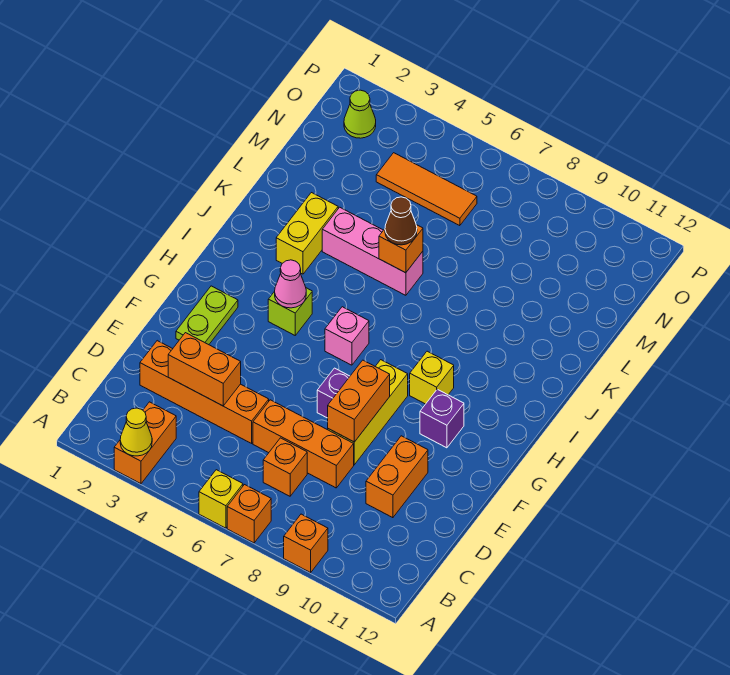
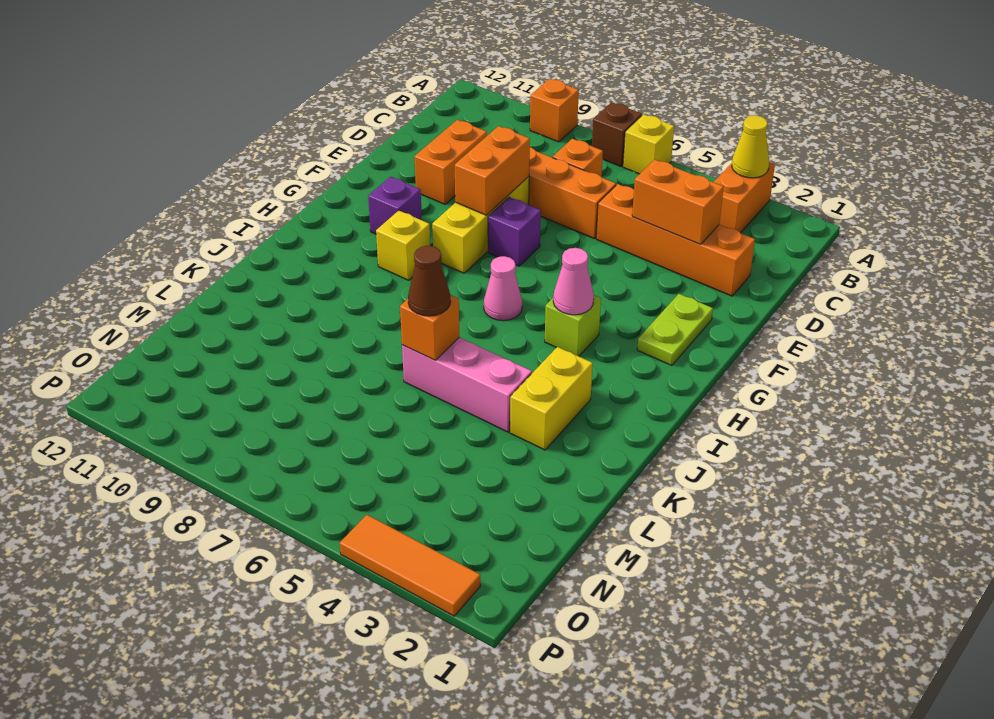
orange brick A7 level 1 -> brown brick A7 level 1
pink brick H6 level 1 -> pink cone H6 level 1
orange tile N4:N6 level 1 -> orange tile P2:P4 level 1
lime cone O2 level 1 -> none

